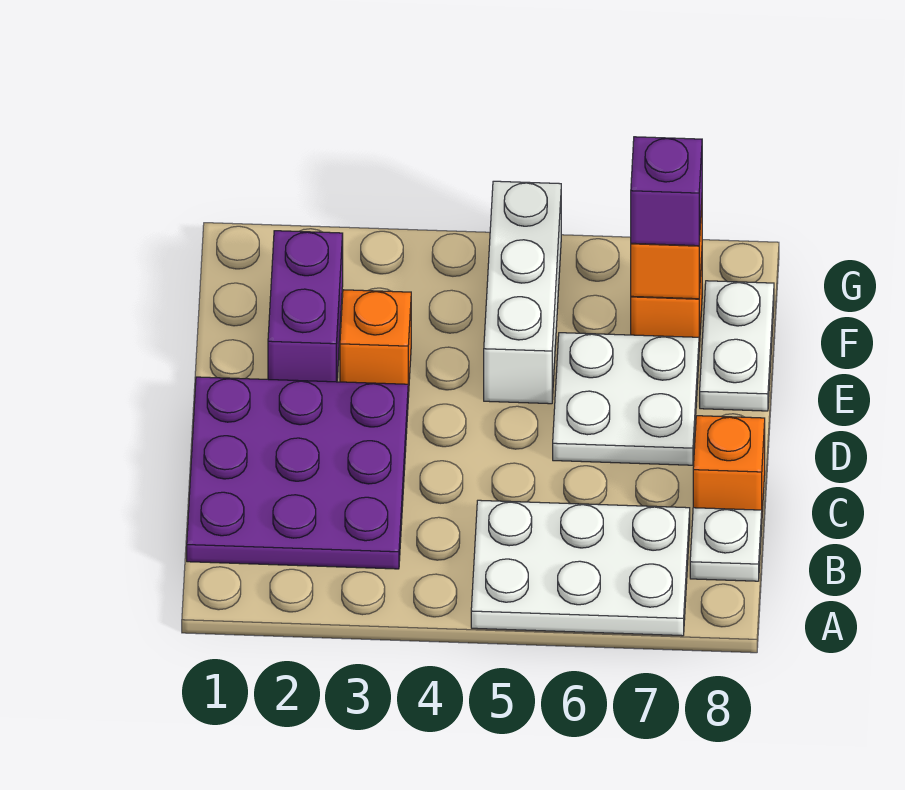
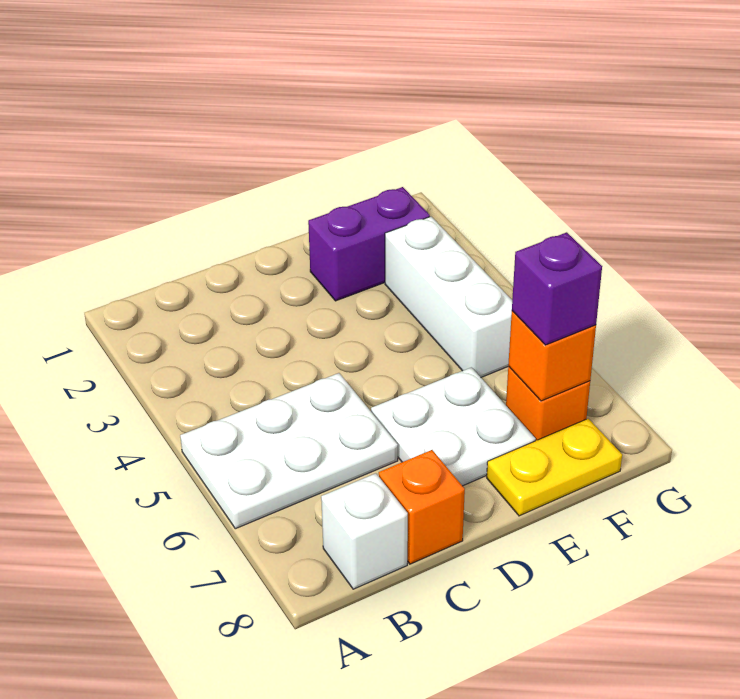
white plate A5:B7 level 1 -> white plate A5:C6 level 1
purple plate B1:D3 level 1 -> none
white plate B8 level 1 -> white brick B8 level 1
orange brick E3 level 1 -> none
white brick E5:G5 level 1 -> white brick F3:F5 level 1
white plate E8:F8 level 1 -> yellow plate E8:F8 level 1

